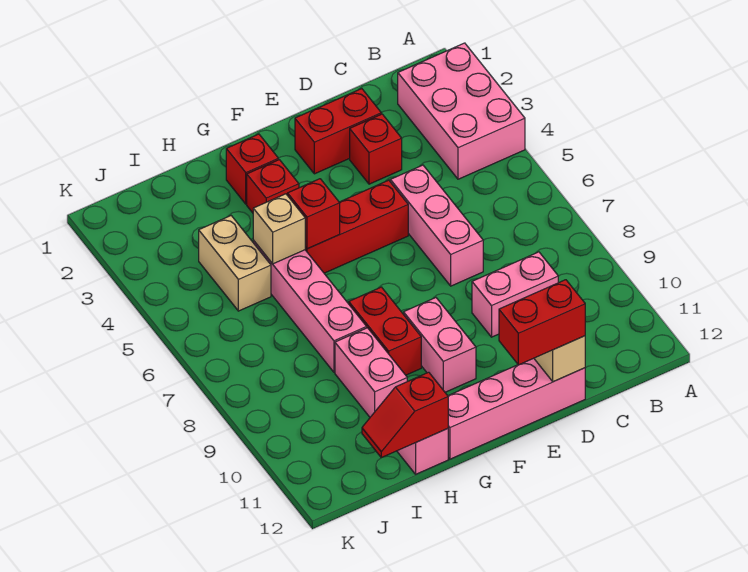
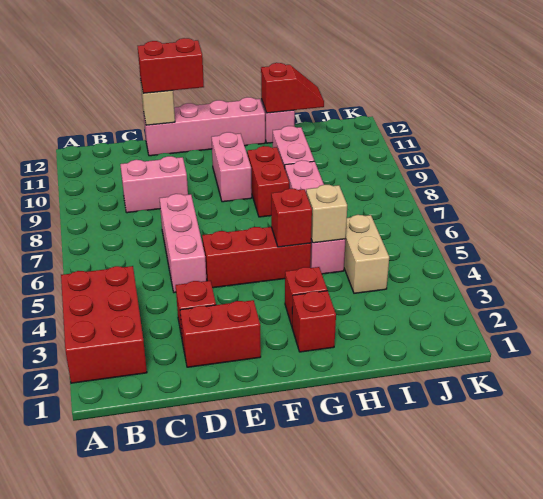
pink brick A2:B4 level 1 -> red brick A2:B4 level 1

